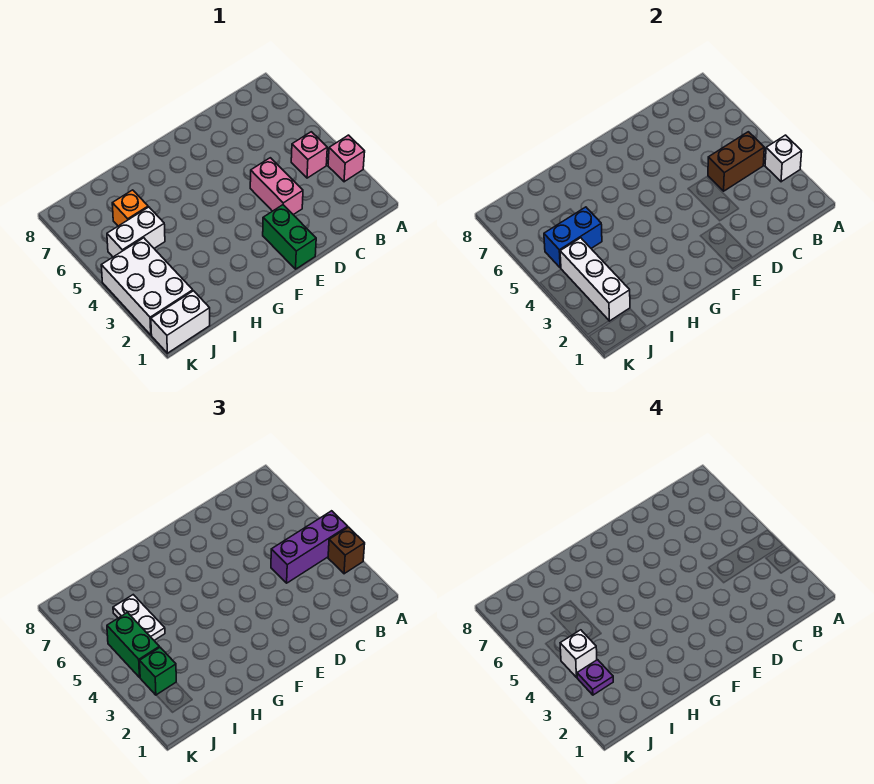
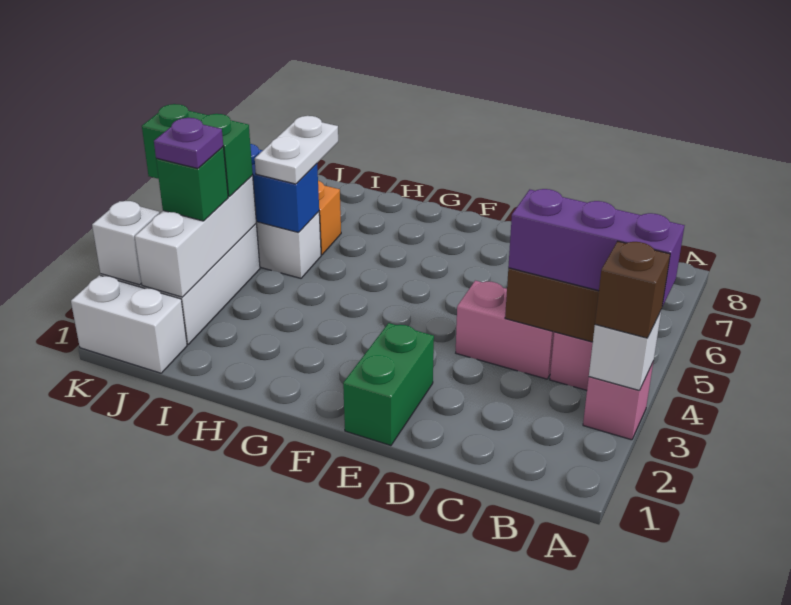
pink brick D3:D4 level 1 -> pink brick C4:D4 level 1
green brick J4:J5 level 3 -> green brick J4:K4 level 3
white brick J4 level 4 -> white brick K2 level 2

